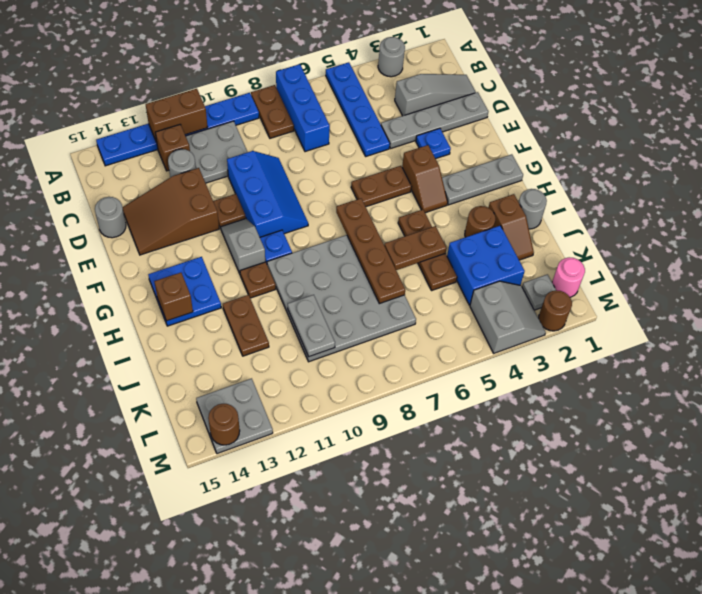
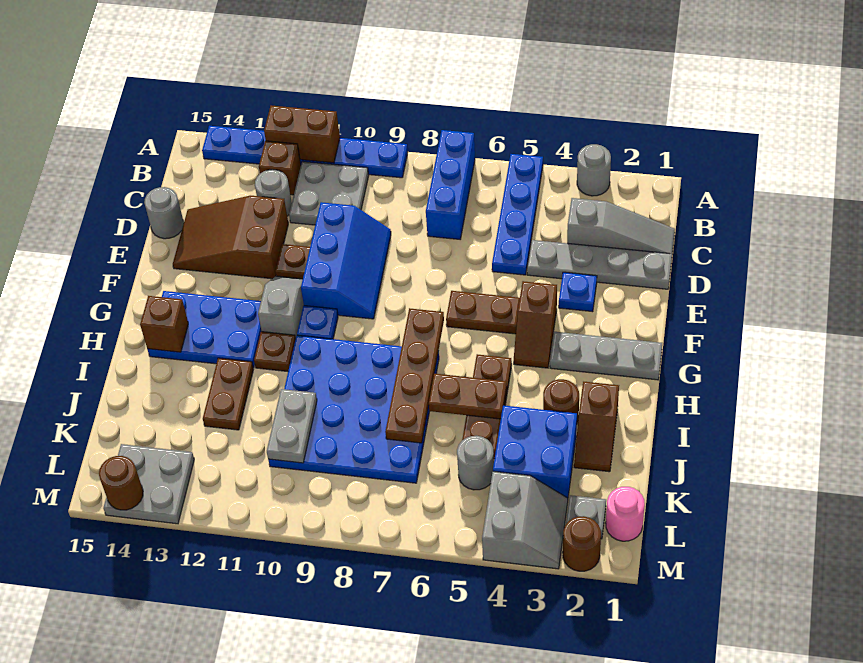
brown plate A8:B8 level 1 -> none
blue plate G13:H14 level 1 -> blue plate G12:H14 level 1
grey plate H7:K10 level 1 -> blue plate H7:K10 level 1
grey round brick I1 level 1 -> grey round brick K5 level 1

